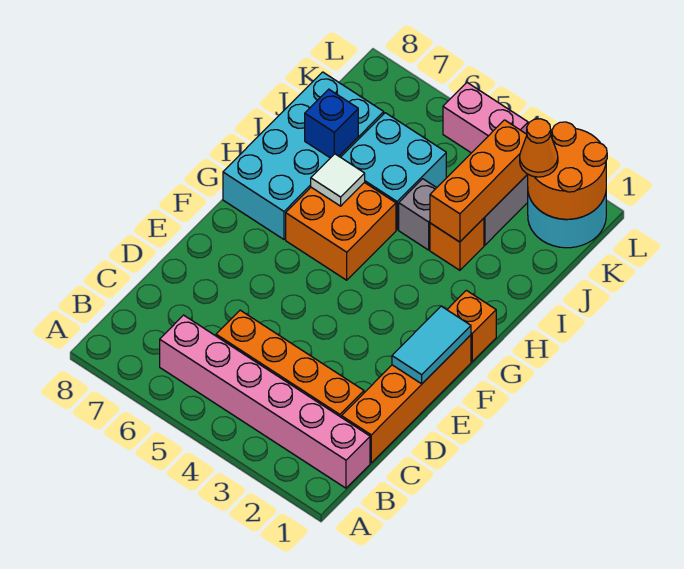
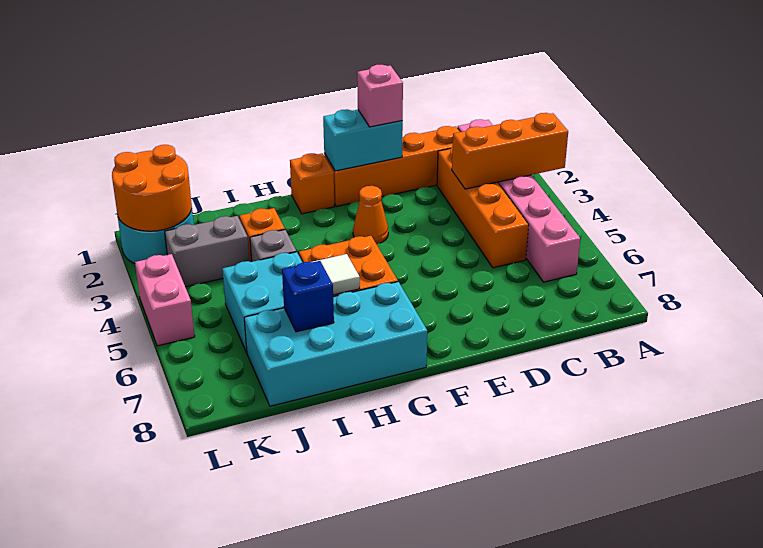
cyan tile E1:F1 level 2 -> cyan brick E1:F1 level 2
none -> pink brick E1 level 3
orange brick I3:K3 level 2 -> orange brick A3:C3 level 2
orange cone K2 level 3 -> orange cone F3 level 1

